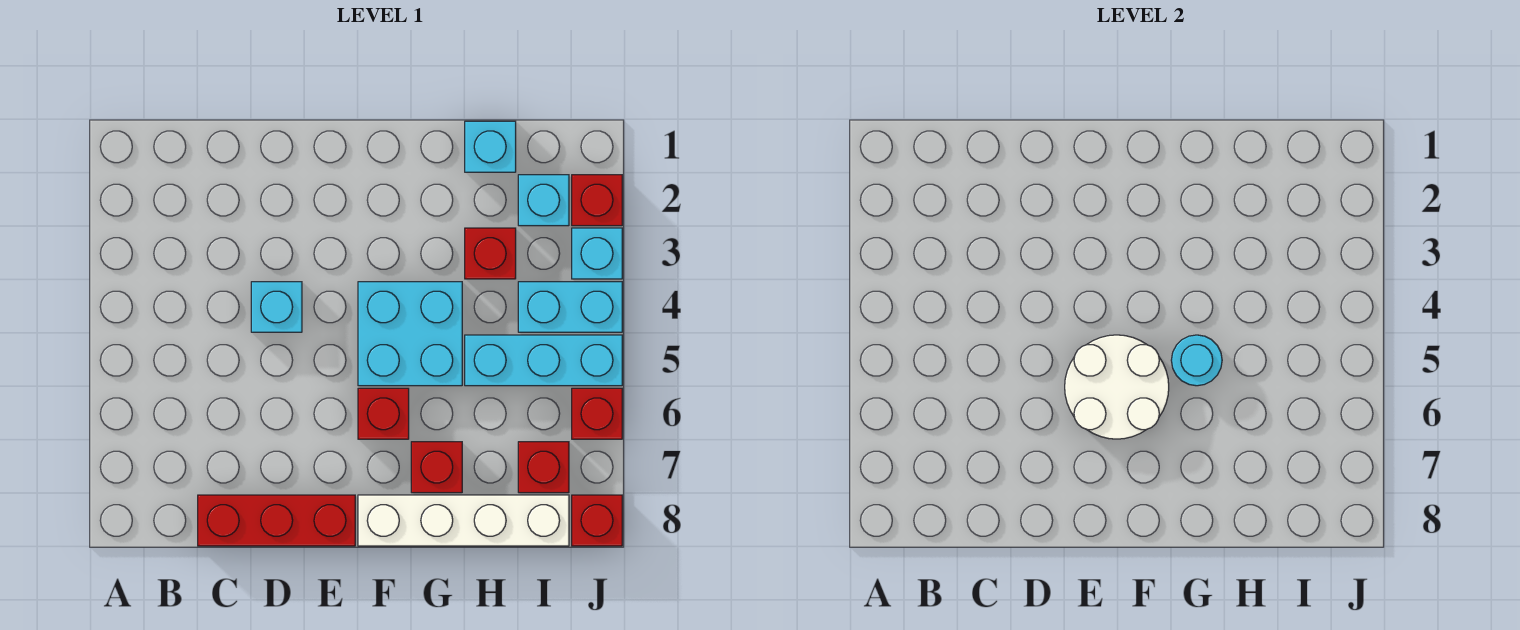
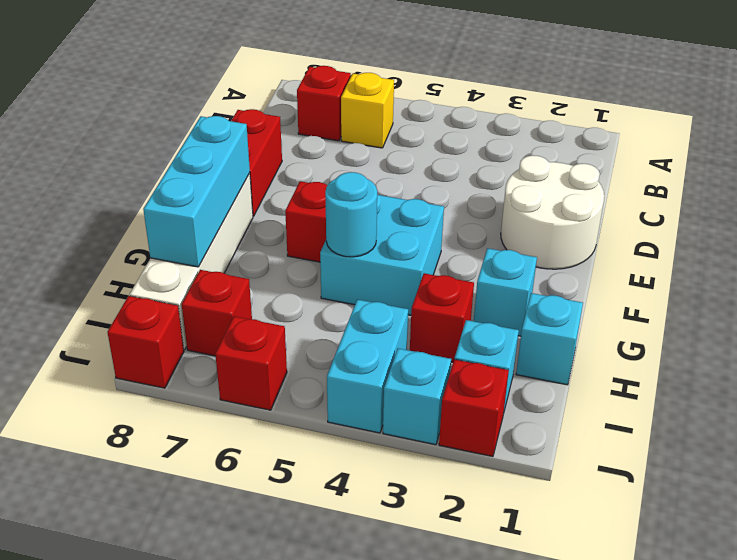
none -> yellow brick B6 level 1
red brick C8:E8 level 1 -> red brick D8:E8 level 1
cyan brick D4 level 1 -> cyan brick G2 level 1
white round brick E5:F6 level 2 -> white round brick D1:E2 level 1
red brick G7 level 1 -> red brick B7 level 1
cyan brick H5:J5 level 1 -> cyan brick F8:H8 level 2

